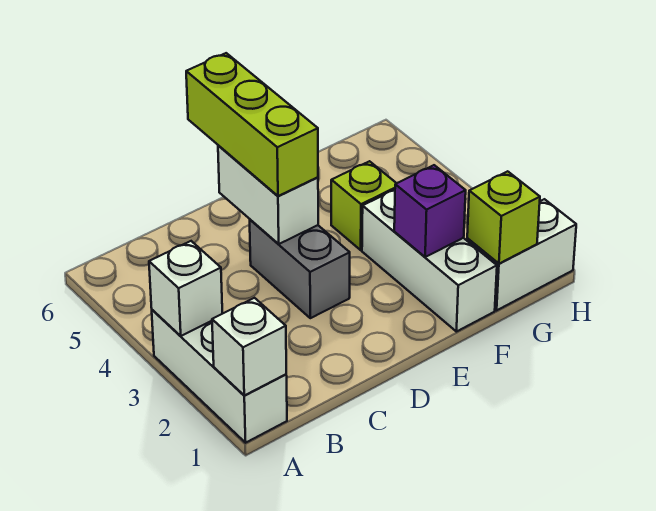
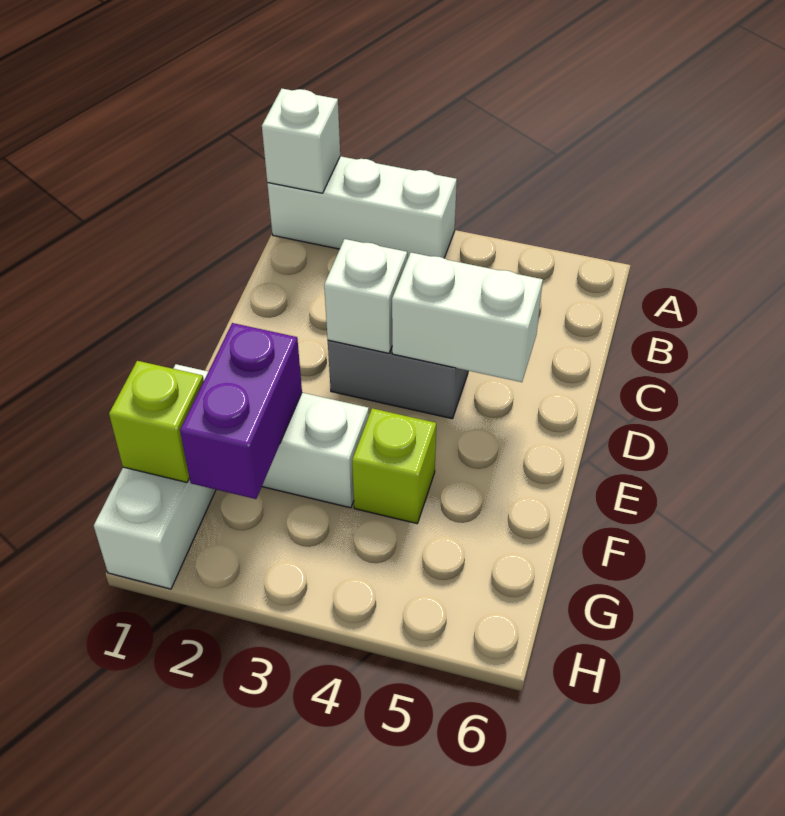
white brick A3 level 2 -> white brick D3 level 2
lime brick D4:D6 level 3 -> none
purple brick F2 level 2 -> purple brick F2:G2 level 2

